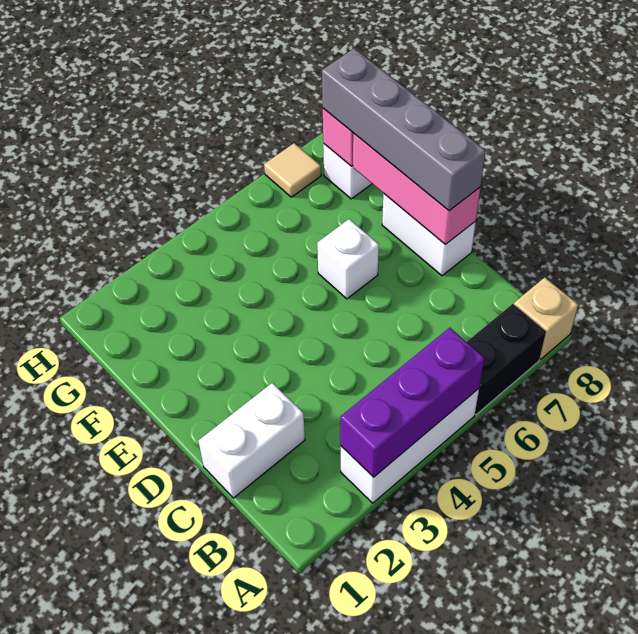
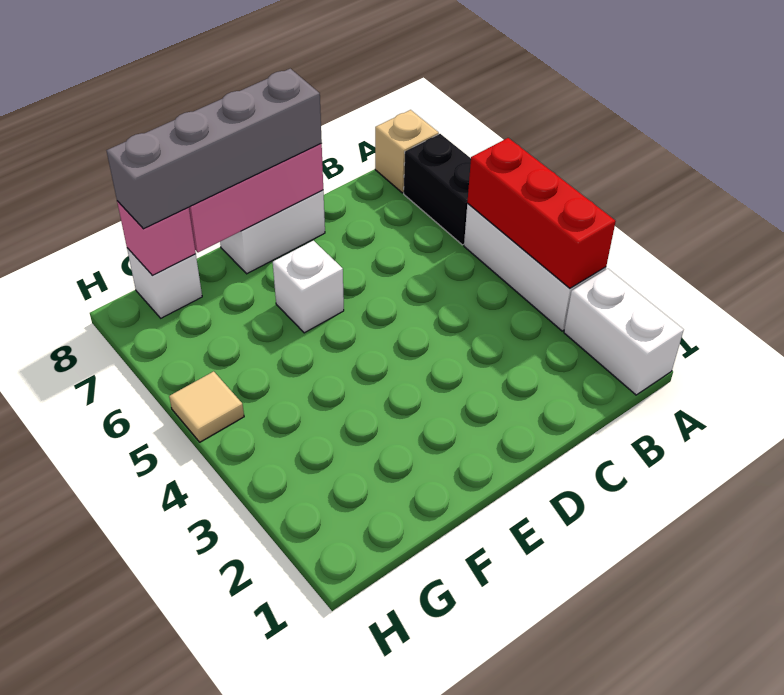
purple brick A3:A5 level 2 -> red brick A3:A5 level 2
white brick C1:C2 level 1 -> white brick A1:A2 level 1
tan tile H7 level 1 -> tan tile H5 level 1

